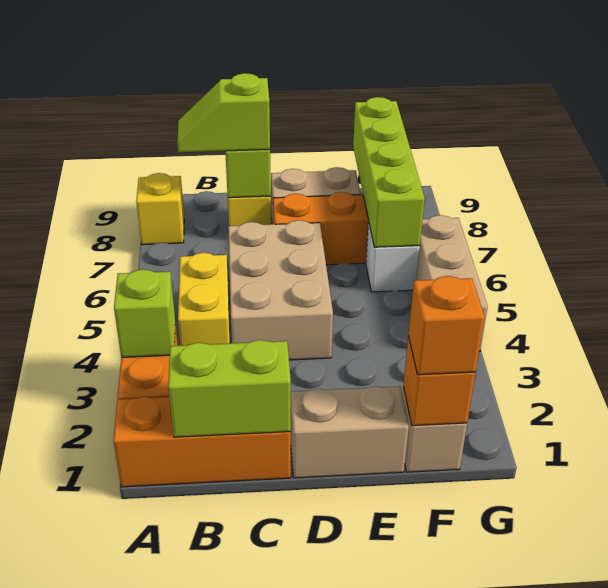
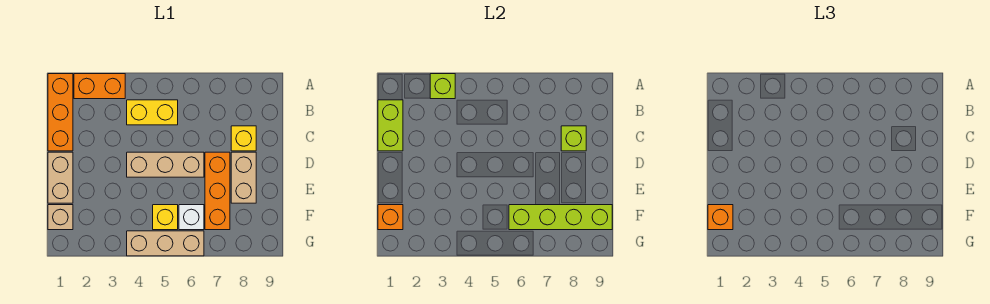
yellow brick A8 level 1 -> yellow brick F5 level 1
lime slope B8:C8 level 3 top C -> none
tan brick C4:D6 level 1 -> tan brick D4:D6 level 1

